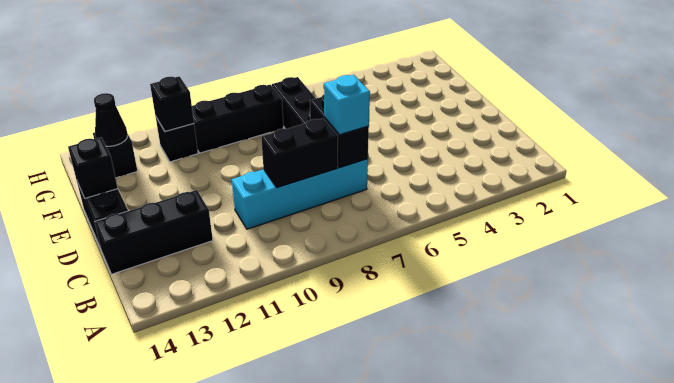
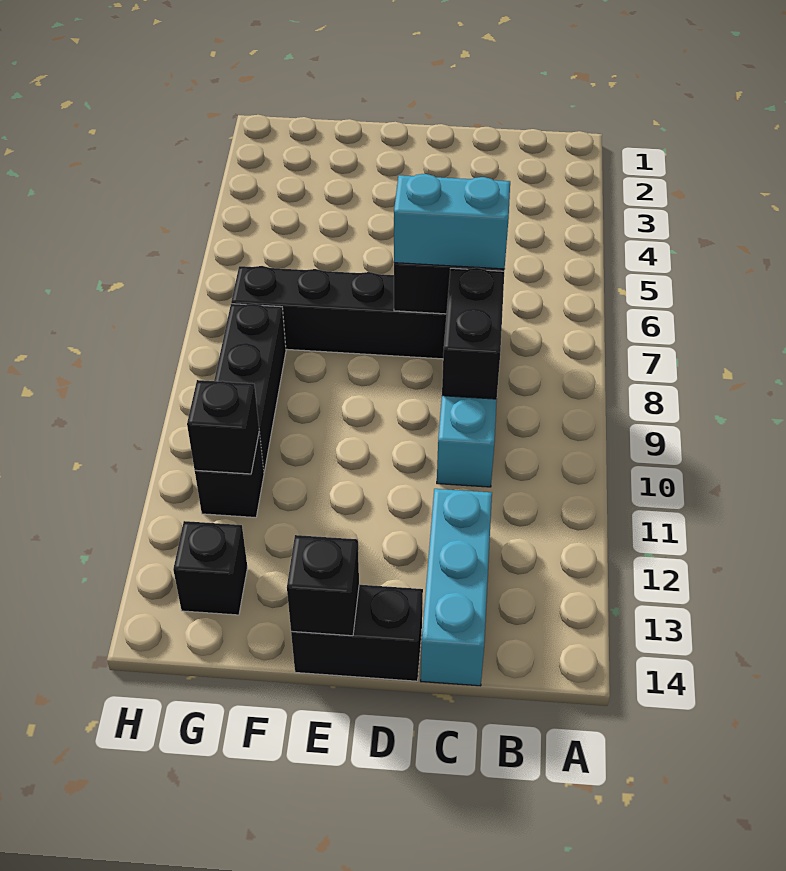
cyan brick C7 level 3 -> cyan brick C7:D7 level 3
black brick C12:C14 level 1 -> cyan brick C12:C14 level 1
black cone G13 level 2 -> none

